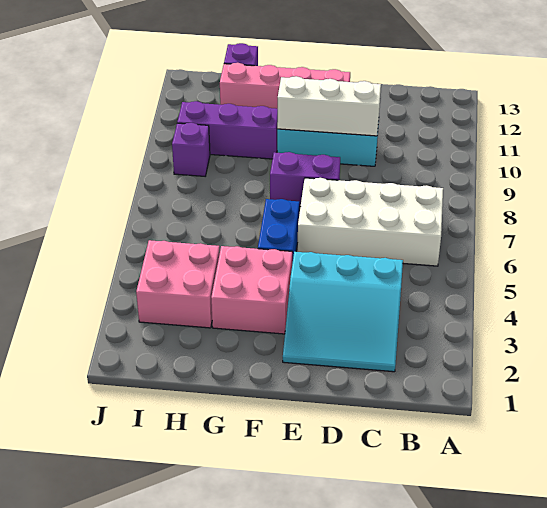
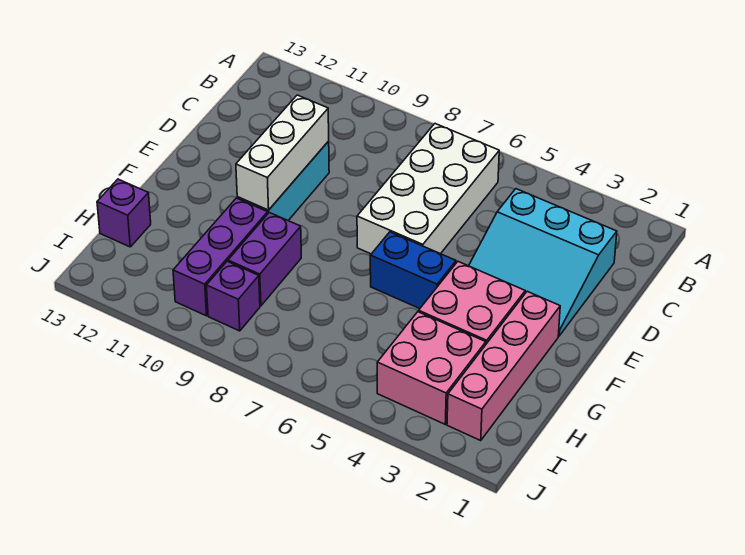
cyan slope C2:E4 level 1 top 4 -> cyan slope C2:E4 level 1 top C
purple brick E8:F8 level 1 -> purple brick G9:H9 level 1
pink brick E12:H12 level 1 -> pink brick F2:I2 level 1

